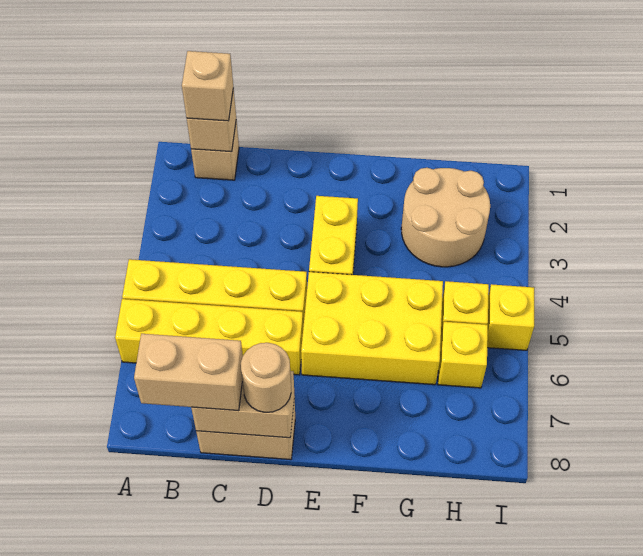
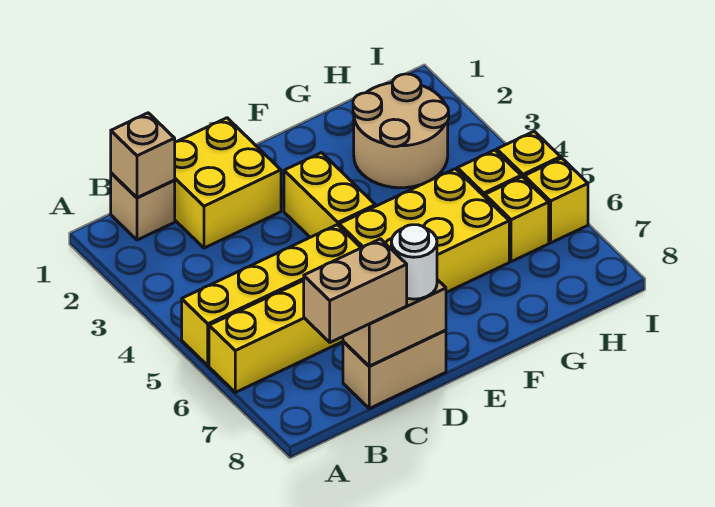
tan brick B1 level 3 -> none
none -> yellow brick C1:D2 level 1
tan round brick D8 level 3 -> white round brick D8 level 3
none -> yellow brick I6 level 1

